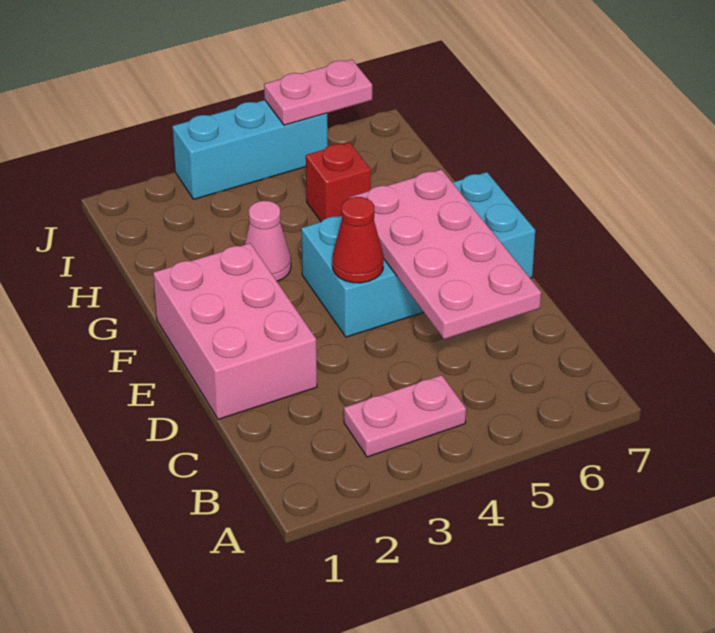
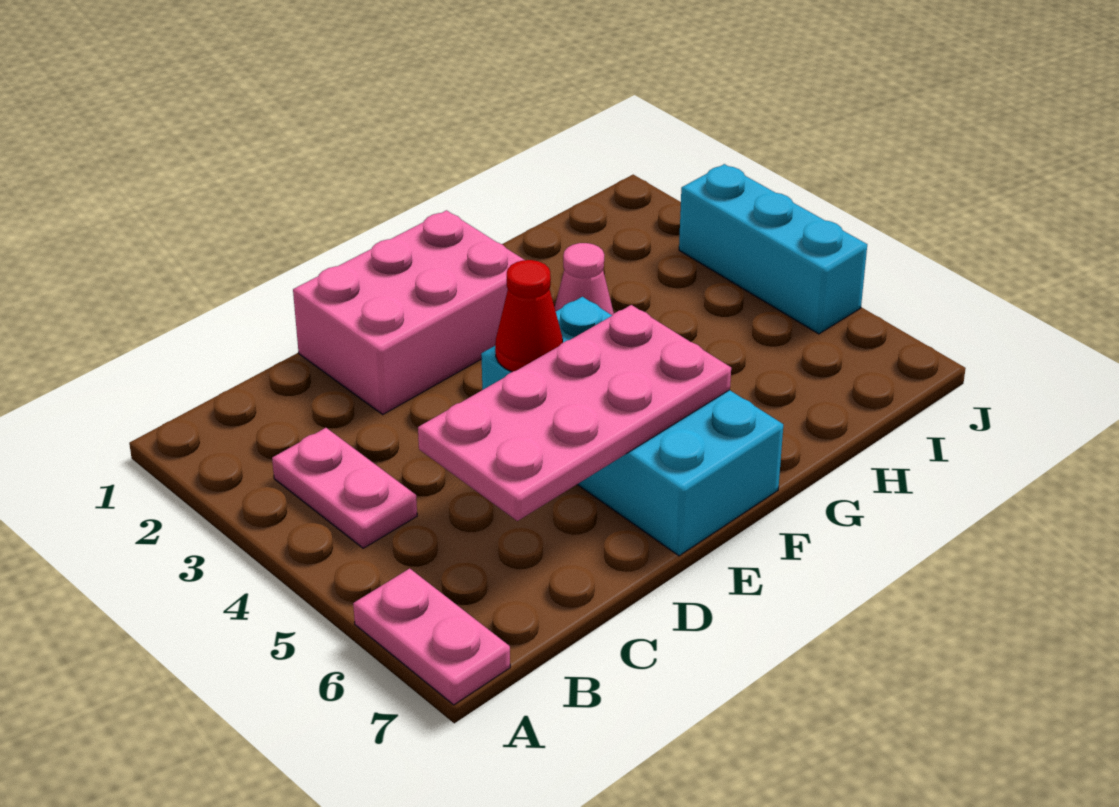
red brick H5 level 1 -> none
pink plate J5:J6 level 2 -> pink plate A6:A7 level 1

